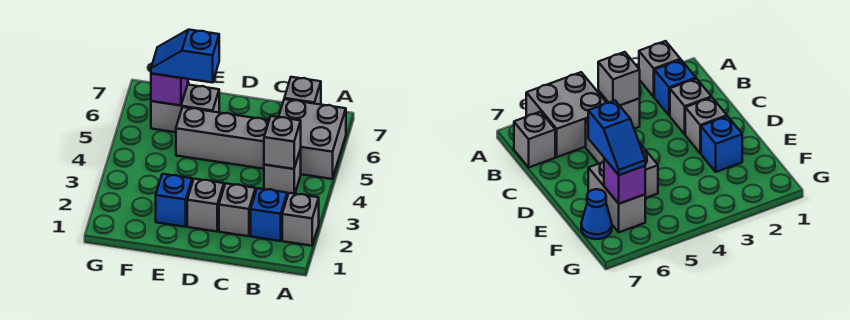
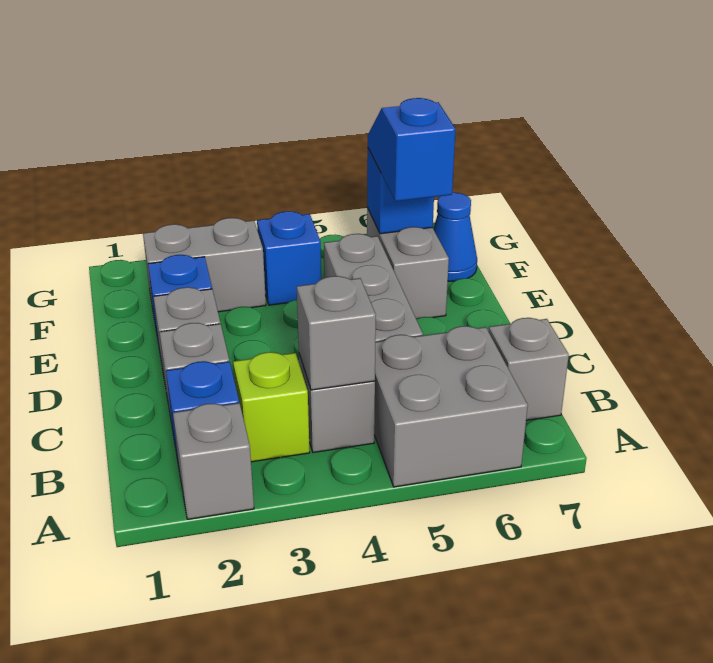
none -> lime brick B3 level 1
none -> grey brick F2:F3 level 1
none -> blue brick F4 level 1
purple brick F6 level 2 -> blue brick F6 level 2

